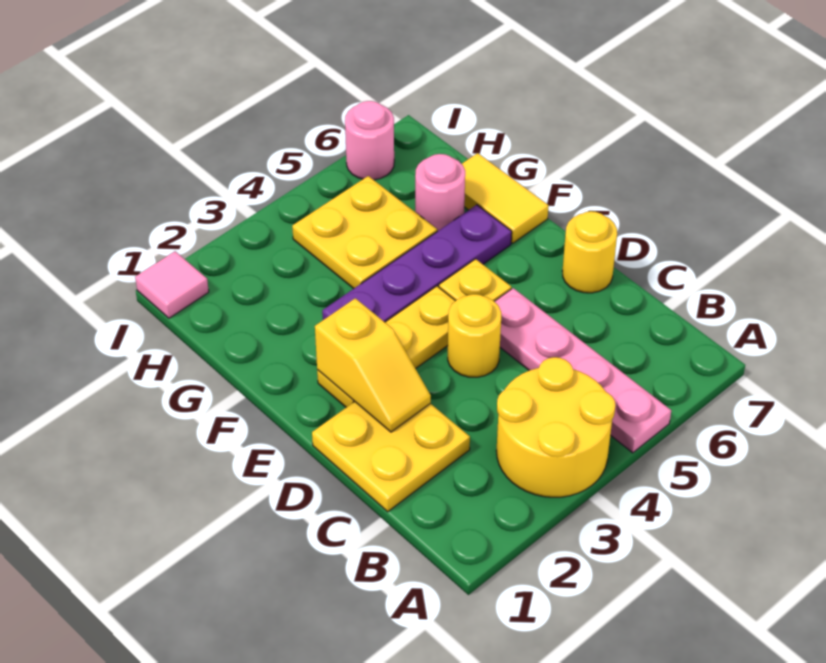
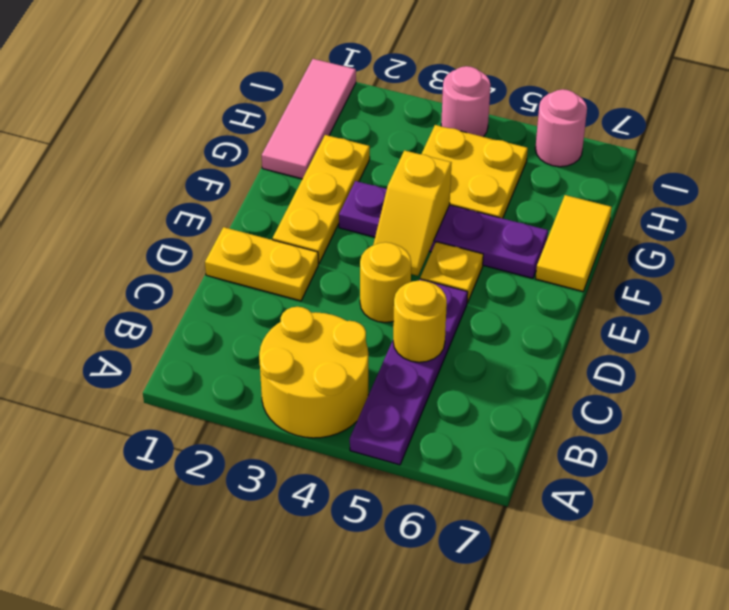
pink plate A5:D5 level 1 -> purple plate A5:D5 level 1
yellow plate C1:D2 level 1 -> yellow plate D1:D2 level 1
yellow slope D2:E2 level 2 top E -> yellow slope E4:F4 level 2 top F
yellow round brick D7 level 1 -> yellow round brick C5 level 2
yellow plate E2:E4 level 1 -> yellow plate E2:G2 level 1
pink round brick G6 level 1 -> pink round brick I4 level 1
pink tile I1 level 1 -> pink tile G1:I1 level 1

